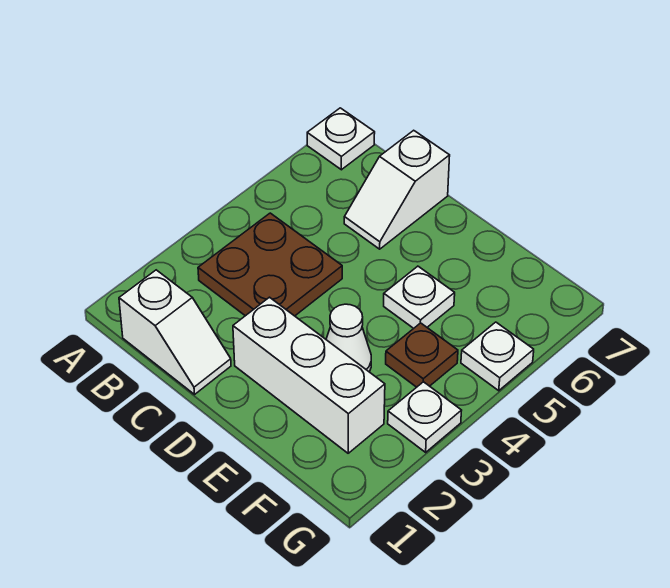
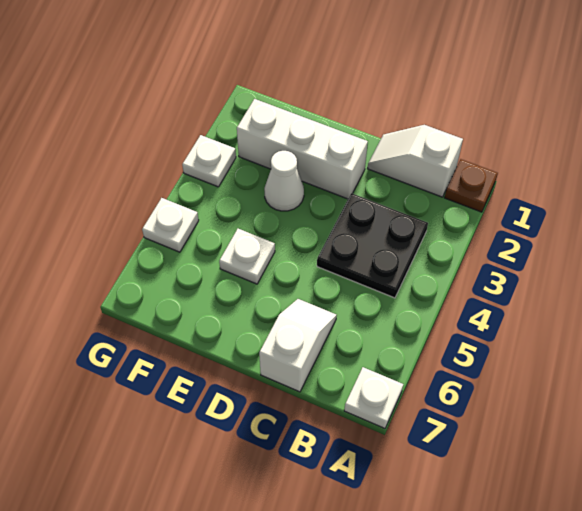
brown plate B3:C4 level 1 -> black plate B3:C4 level 1
brown plate F4 level 1 -> brown plate A1 level 1

